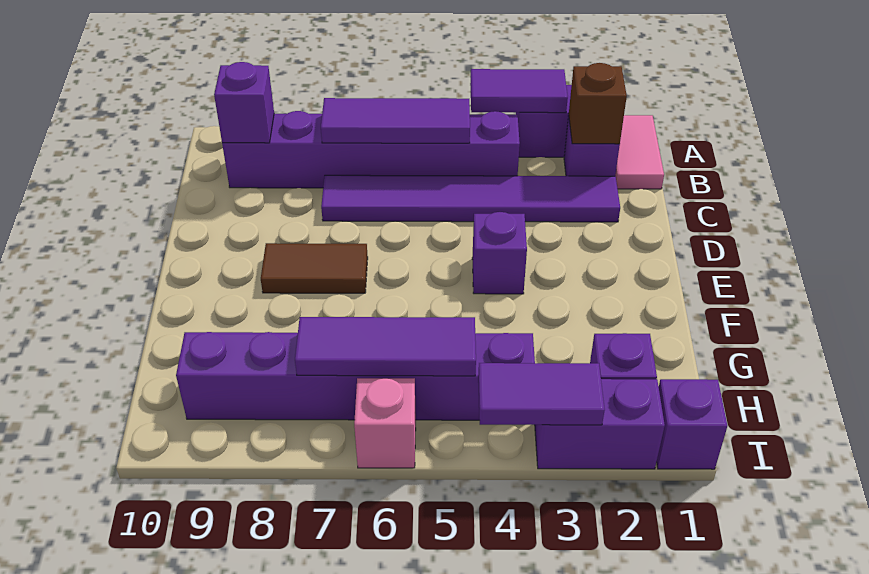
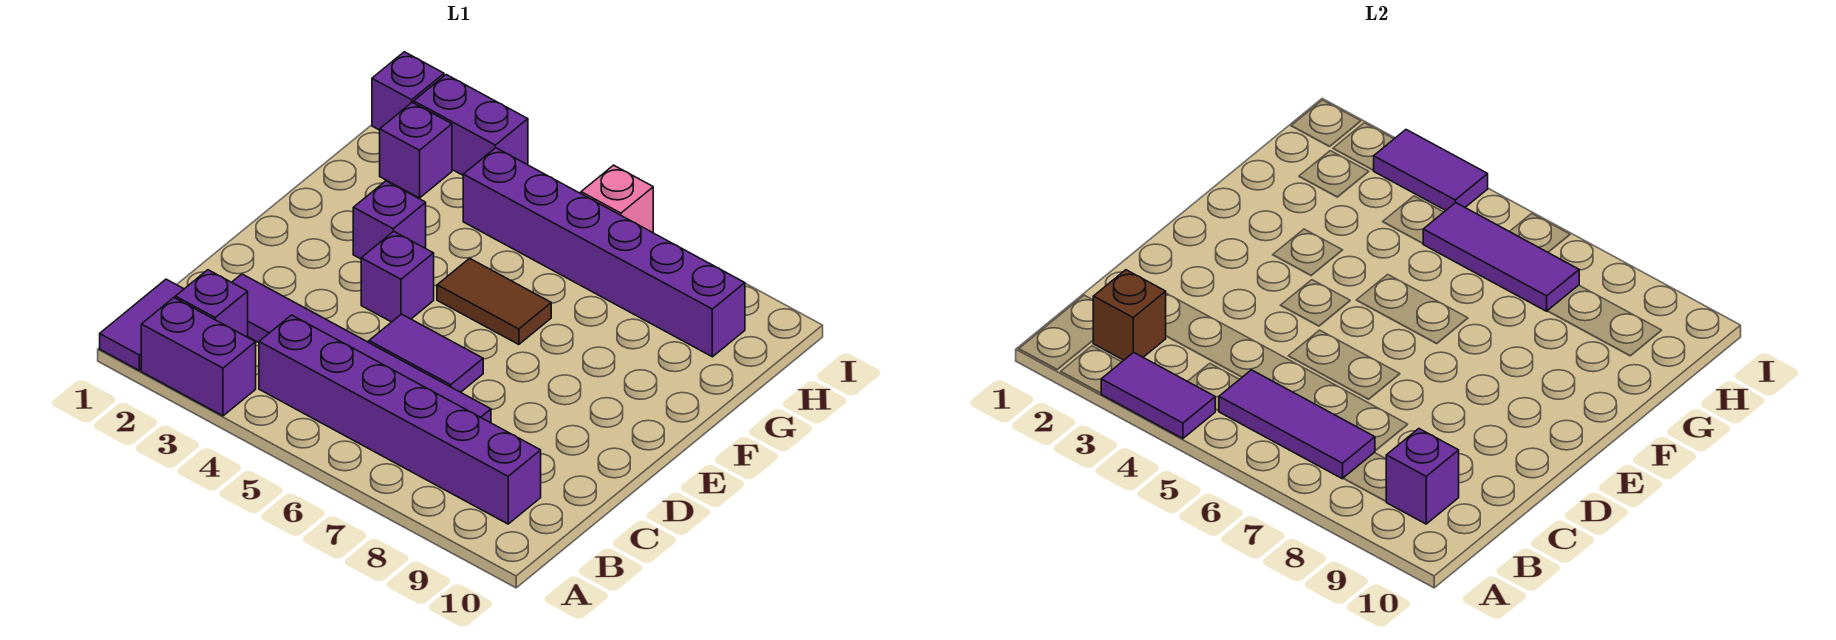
pink tile A1:B1 level 1 -> purple tile A1:B1 level 1
none -> purple tile D5:D6 level 1
brown tile E7:E8 level 1 -> brown tile F5:F6 level 1
none -> purple brick F3 level 1

